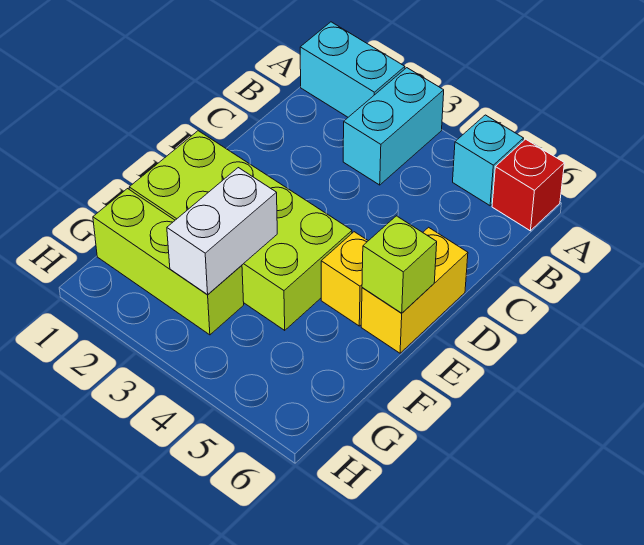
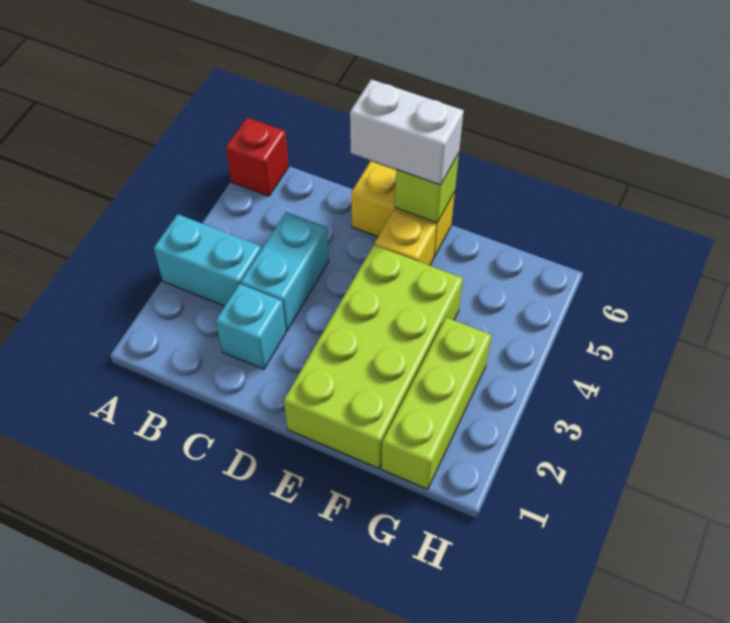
cyan brick A1:A2 level 1 -> cyan brick C3:C4 level 1
cyan brick A5 level 1 -> cyan brick C2 level 1
white brick F3:G3 level 2 -> white brick D6:E6 level 3

